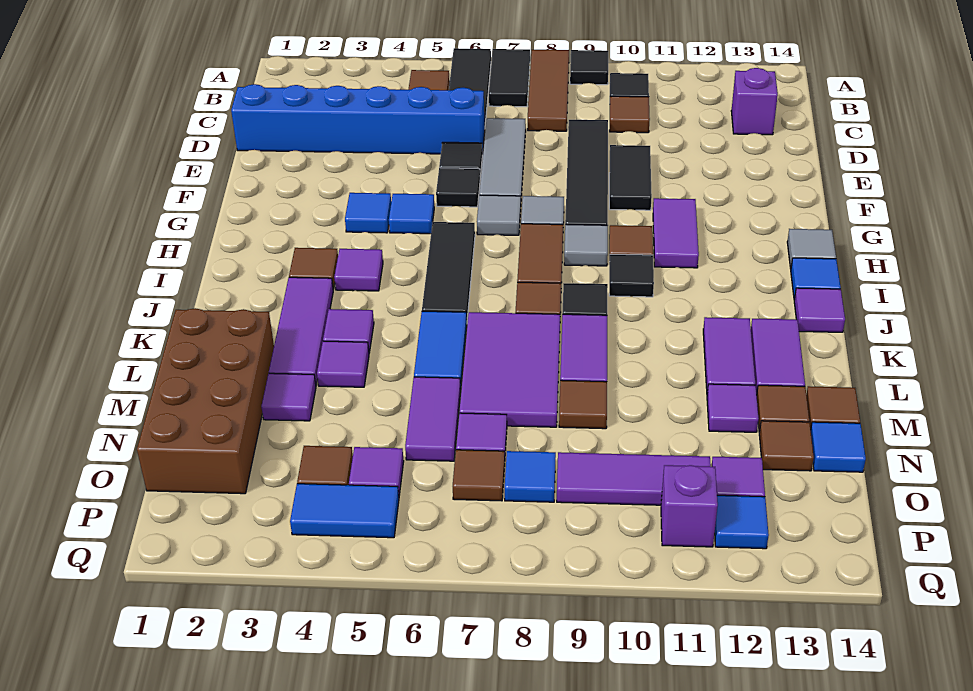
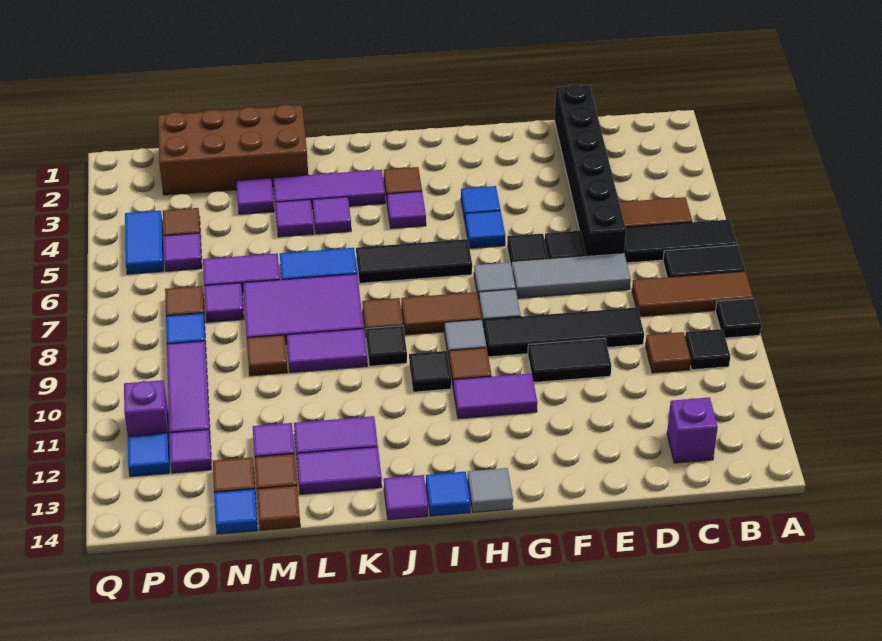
blue brick D1:D6 level 1 -> black brick D1:D6 level 1

